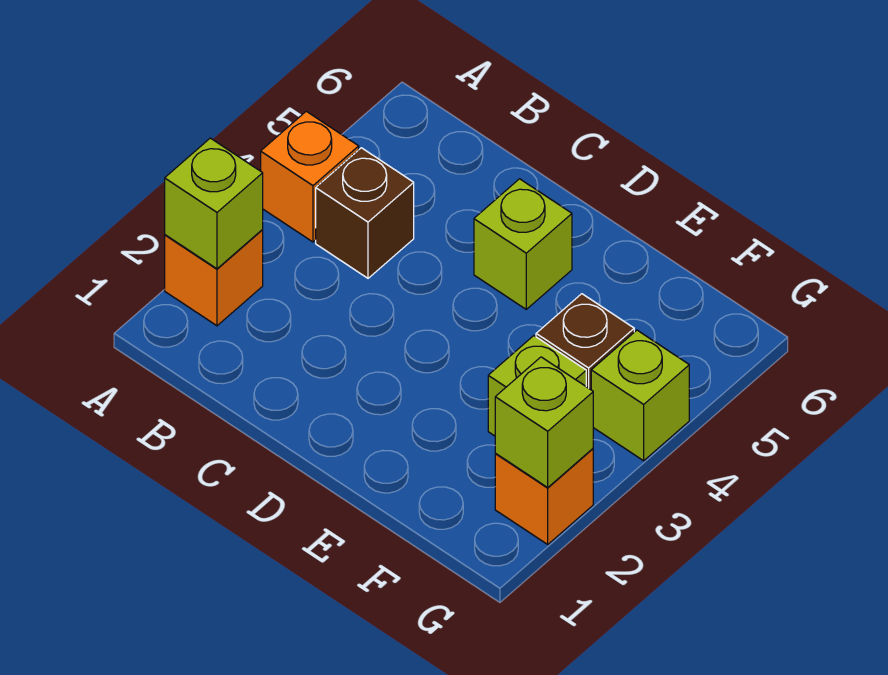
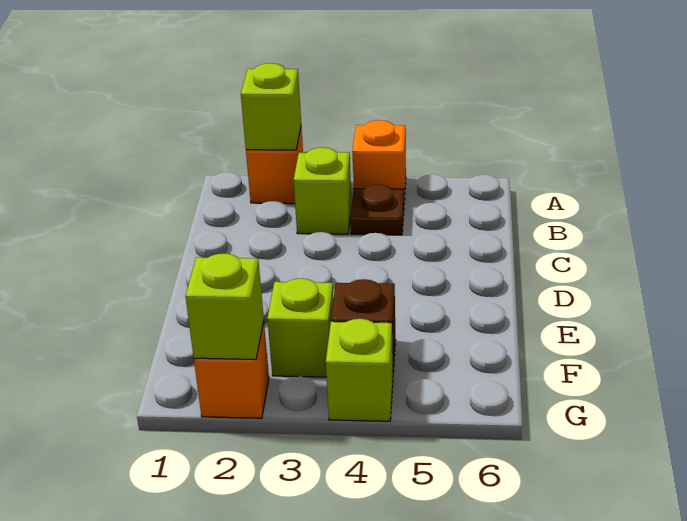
brown brick B4 level 1 -> brown plate B4 level 1
lime brick D5 level 1 -> lime brick B3 level 1

